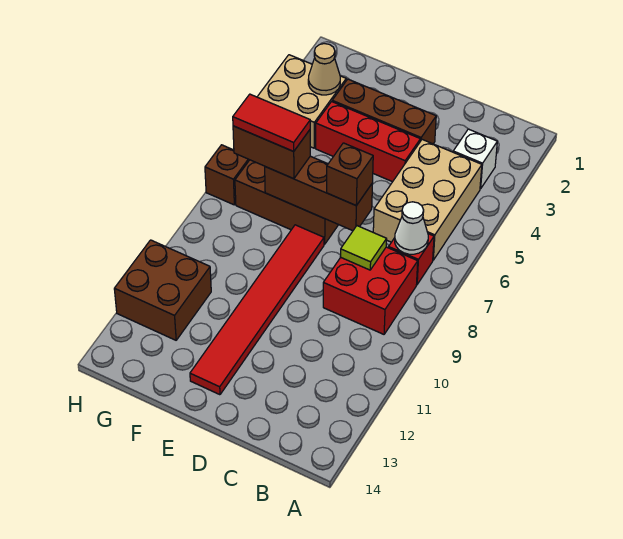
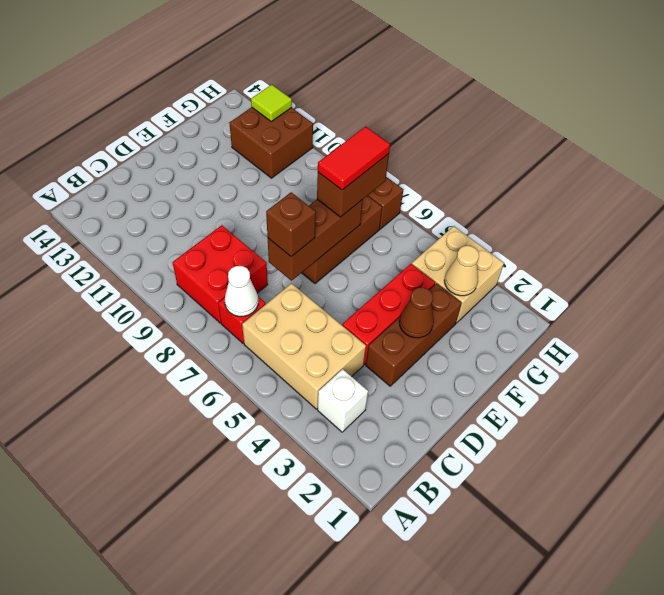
lime tile C8 level 2 -> lime tile H12 level 2
none -> brown cone E3 level 2
red tile E8:E13 level 1 -> none

